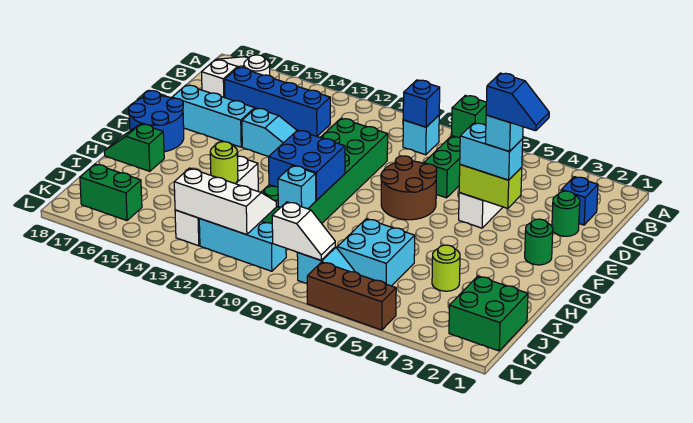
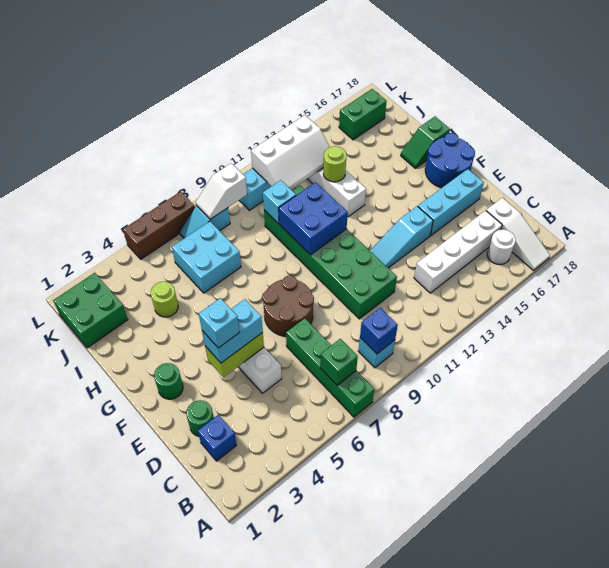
blue brick C13:C16 level 1 -> white brick C13:C16 level 1
blue slope E3:E4 level 5 top 4 -> none
green slope H17:H18 level 1 top 17 -> green slope H17:H18 level 1 top 18

